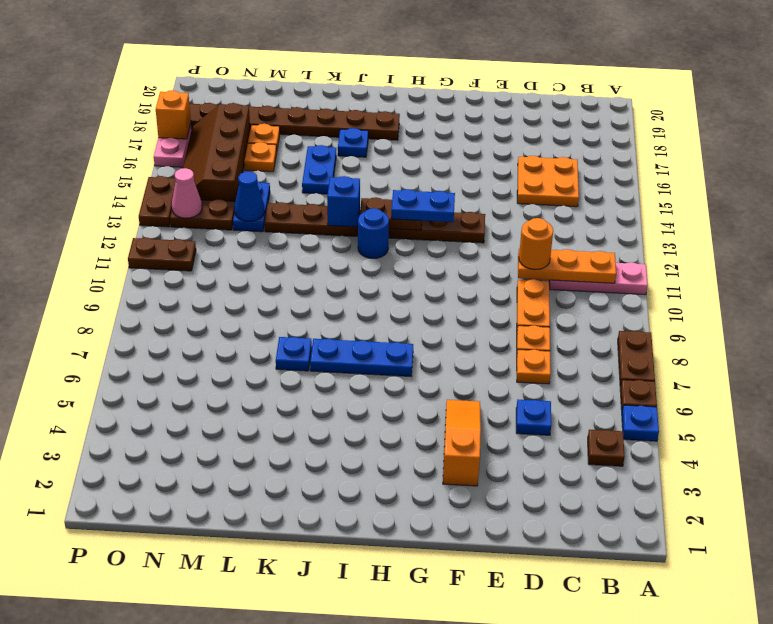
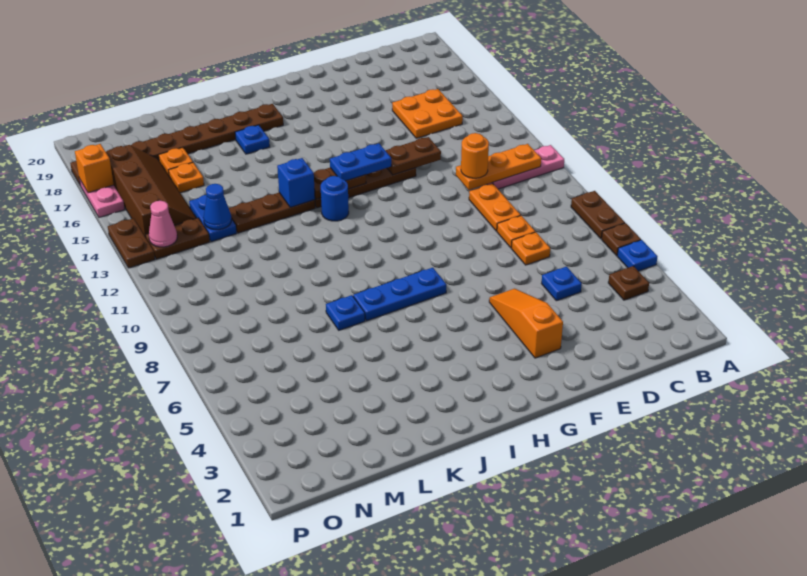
blue plate K15:K16 level 1 -> none
brown slope N14:O17 level 1 top N -> brown slope N14:O17 level 1 top O
brown plate O11:P11 level 1 -> brown plate E13:F13 level 2

